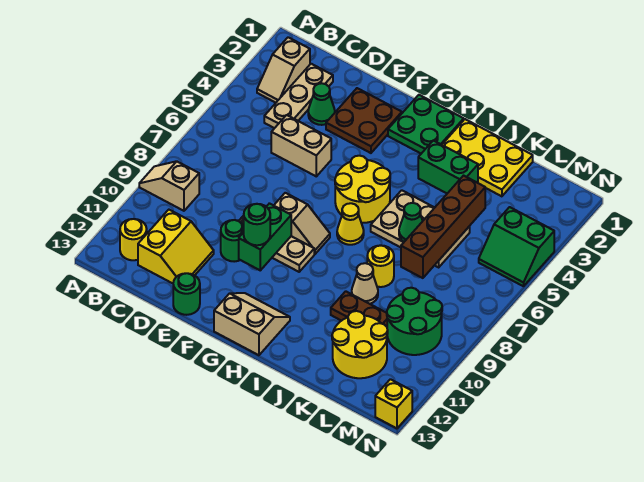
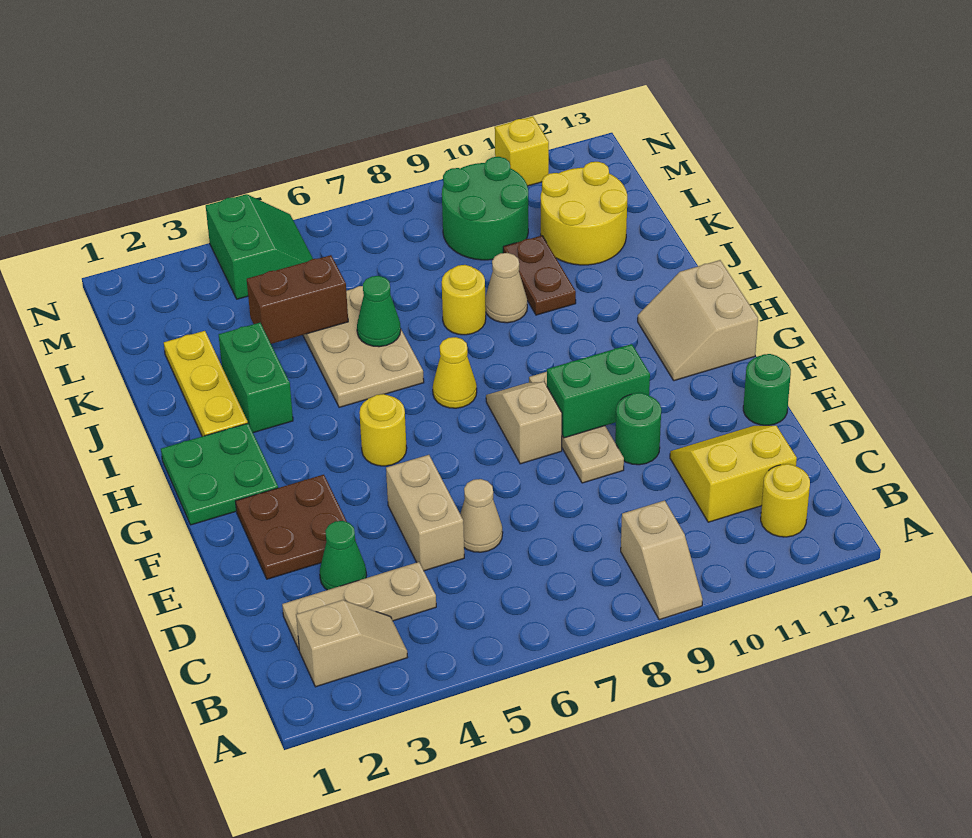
none -> tan cone D6 level 1
green round brick F10 level 3 -> none
yellow round brick G5:H6 level 1 -> yellow round brick G5 level 1
yellow plate I1:K2 level 1 -> yellow plate I2:K2 level 1
brown brick K4:K7 level 2 -> brown brick K4:K5 level 2
yellow brick N13 level 1 -> yellow brick N11 level 1

